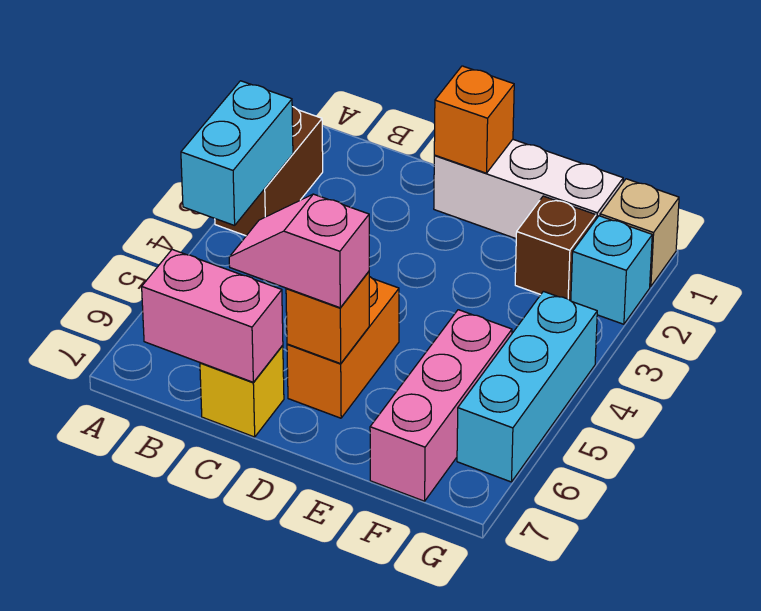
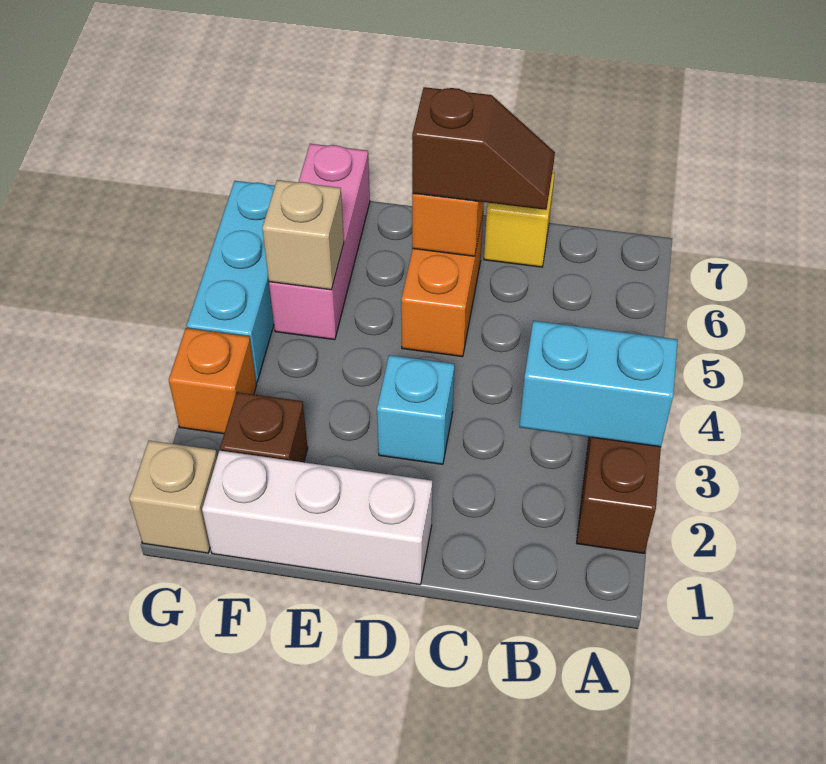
cyan brick A3:A4 level 2 -> cyan brick A3:B3 level 2
pink brick B7:C7 level 2 -> none
pink slope C6:D6 level 3 top D -> brown slope C6:D6 level 3 top D
orange brick D1 level 2 -> orange brick G3 level 1
none -> tan brick F5 level 2
cyan brick G2 level 1 -> cyan brick D3 level 1

